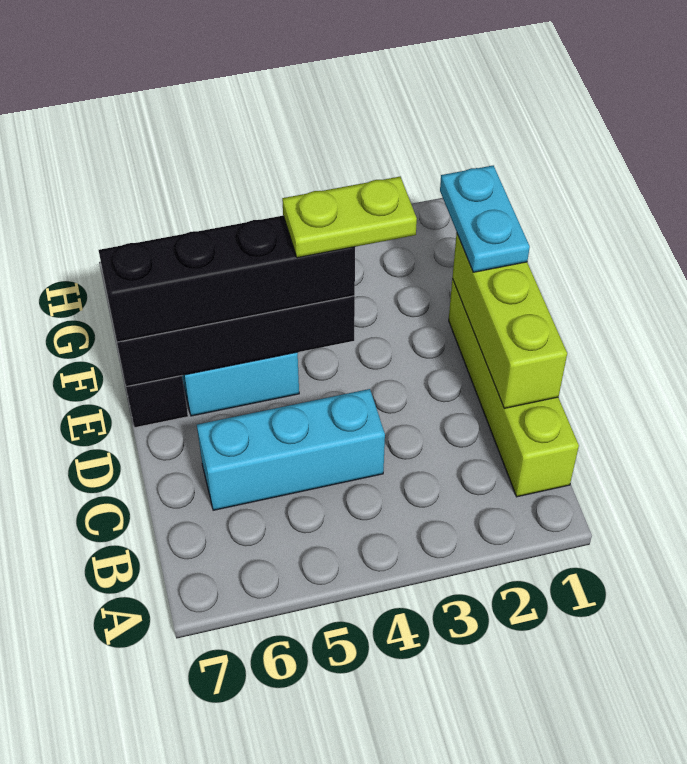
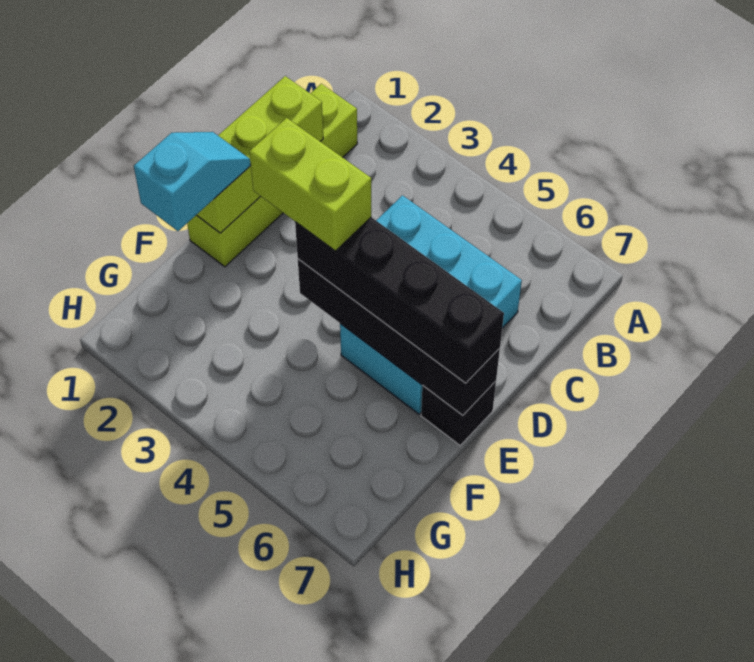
cyan plate E1:F1 level 3 -> cyan slope E1:F1 level 3 top F
lime plate E3:E4 level 4 -> lime brick E3:E4 level 4

